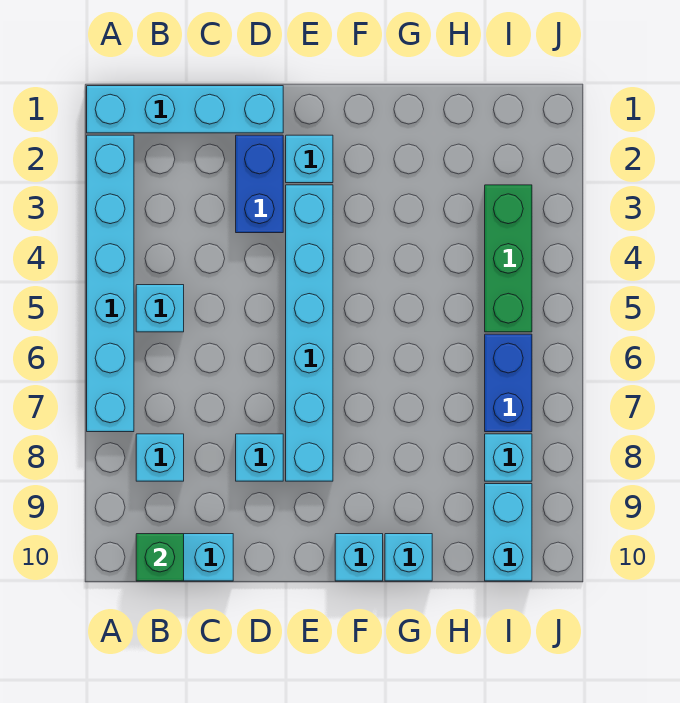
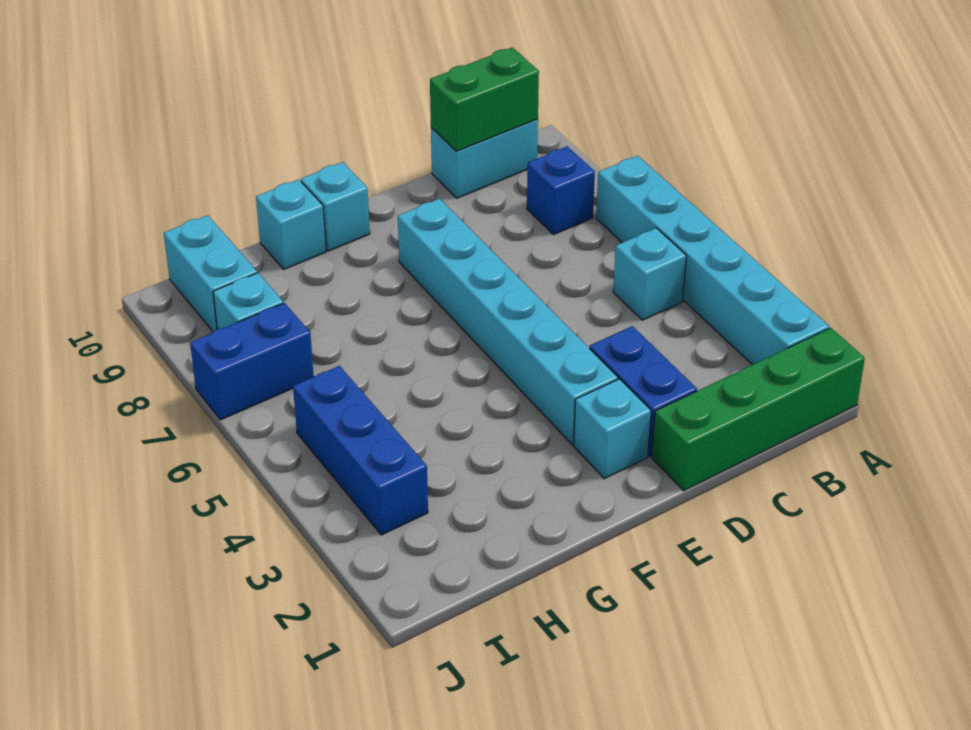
cyan brick A1:D1 level 1 -> green brick A1:D1 level 1
cyan brick B8 level 1 -> blue brick B8 level 1
green brick B10 level 2 -> green brick B10:C10 level 2
cyan brick D8 level 1 -> none
green brick I3:I5 level 1 -> blue brick I3:I5 level 1
blue brick I6:I7 level 1 -> blue brick I7:J7 level 1

